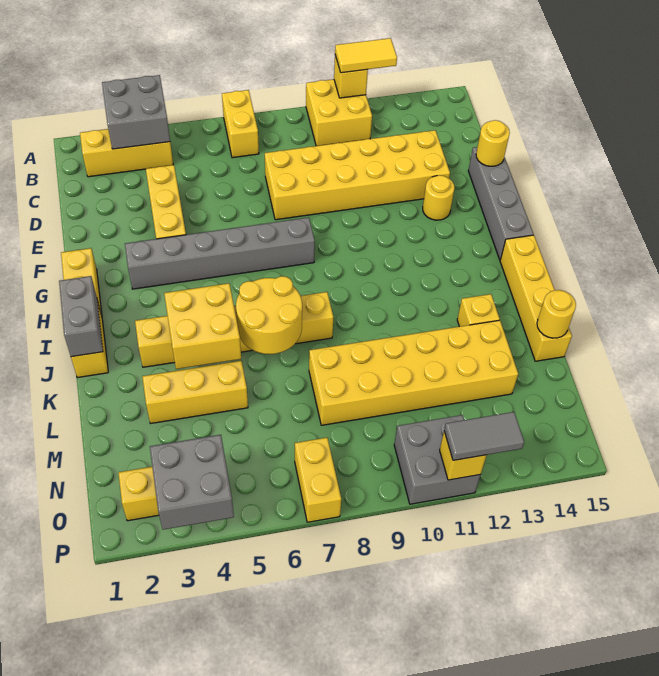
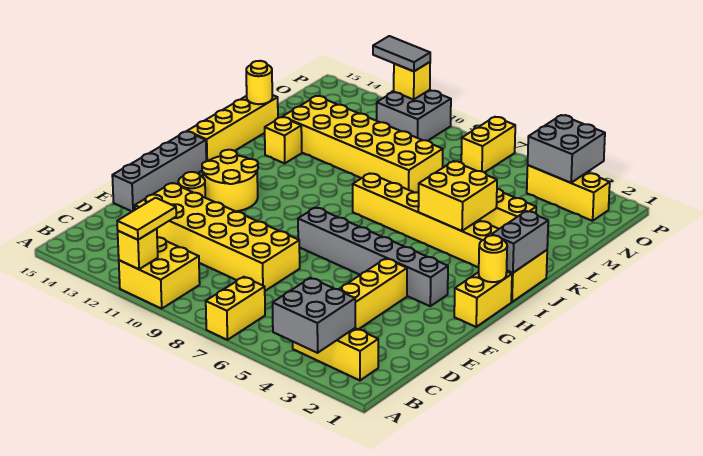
yellow tile A11:A12 level 3 -> yellow tile A11:B11 level 3
yellow round brick E15 level 2 -> yellow round brick H1 level 2
yellow round brick J6:K7 level 2 -> yellow round brick G12:H13 level 1

